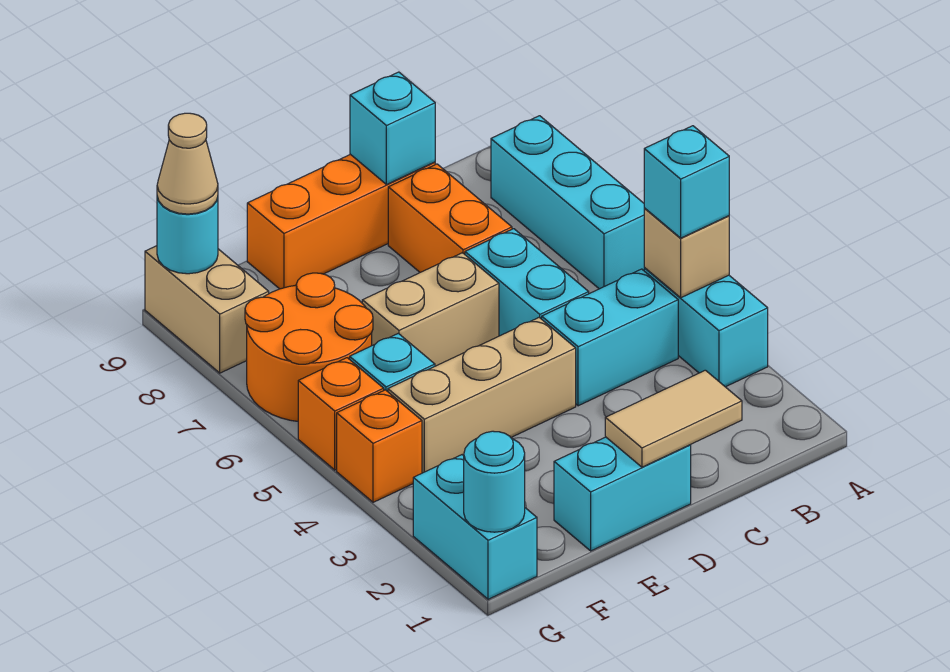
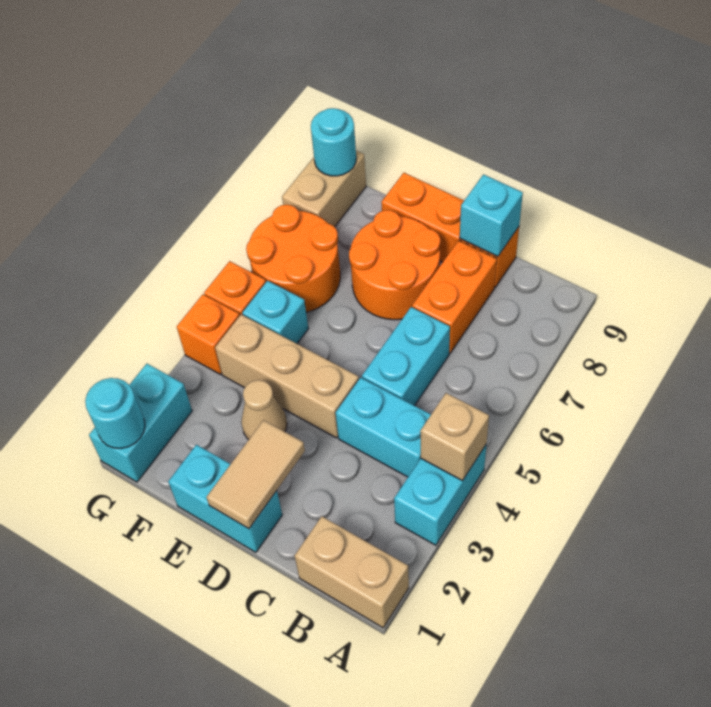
cyan brick A4 level 3 -> none
cyan brick A6:A8 level 1 -> none
tan tile C1:D1 level 2 -> tan tile D1:D2 level 2
tan brick D6:E6 level 1 -> tan brick A1:B1 level 1
none -> orange round brick D7:E8 level 1
tan cone G9 level 3 -> tan cone E3 level 1

